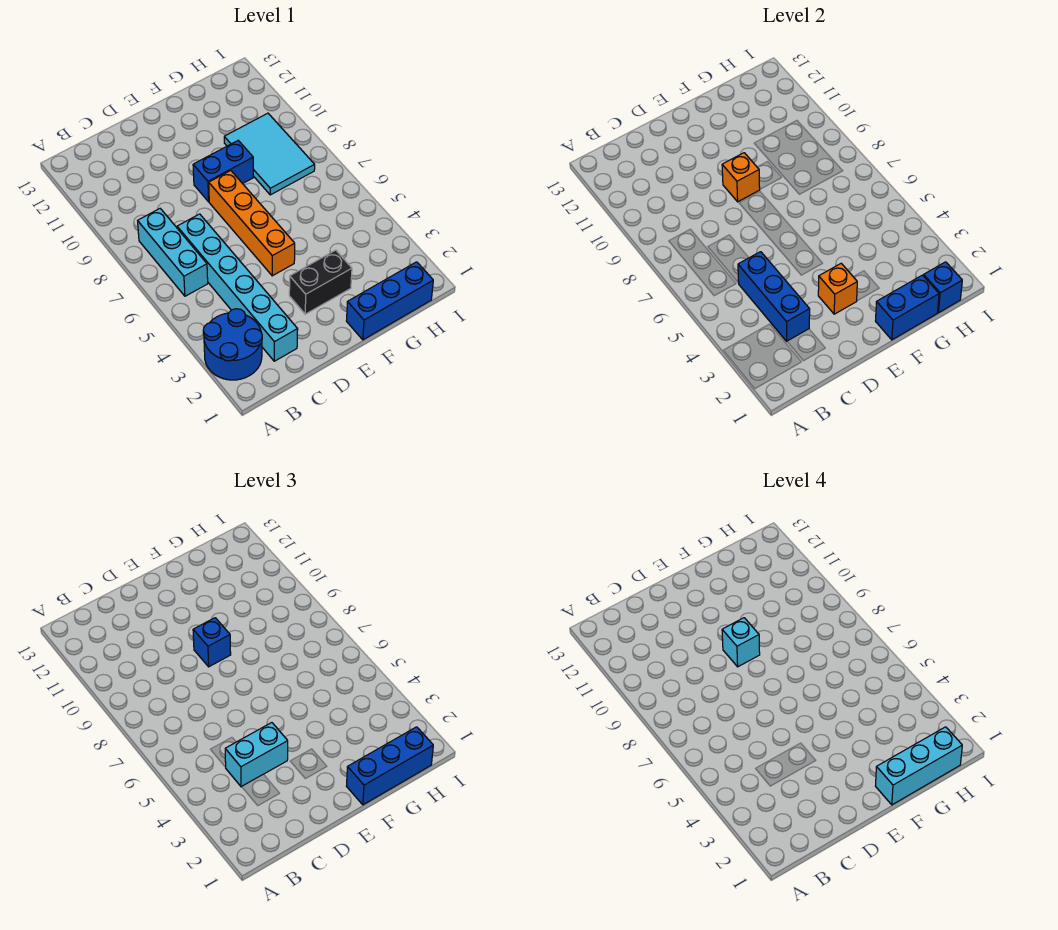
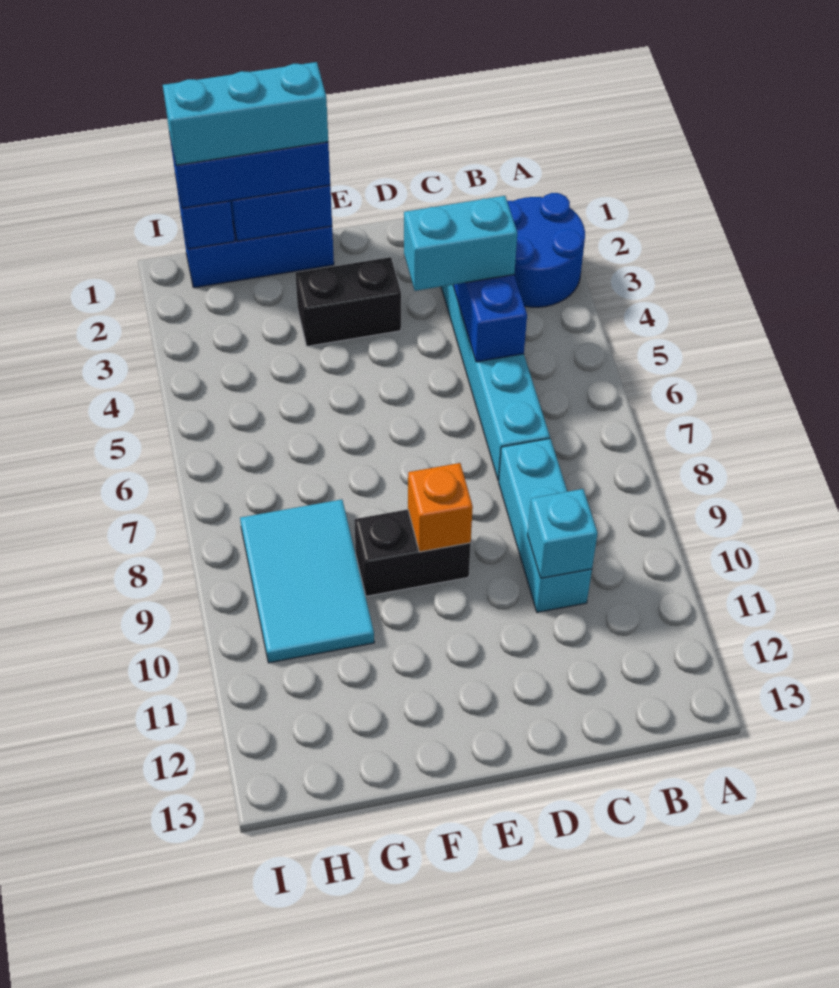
cyan brick B6:B8 level 1 -> cyan brick C8:C10 level 1
orange brick E3 level 2 -> none
orange brick E5:E8 level 1 -> none
blue brick E9:F9 level 1 -> black brick E9:F9 level 1
blue brick E9 level 3 -> none
cyan brick E9 level 4 -> cyan brick C10 level 2

